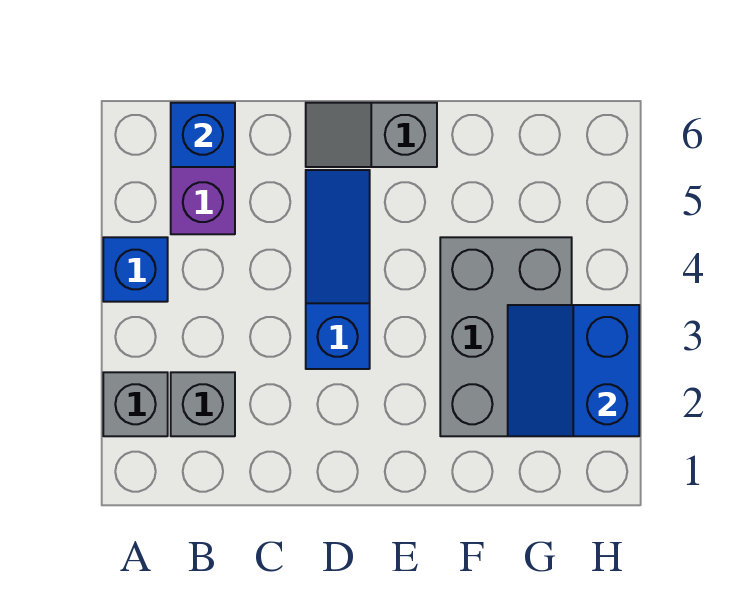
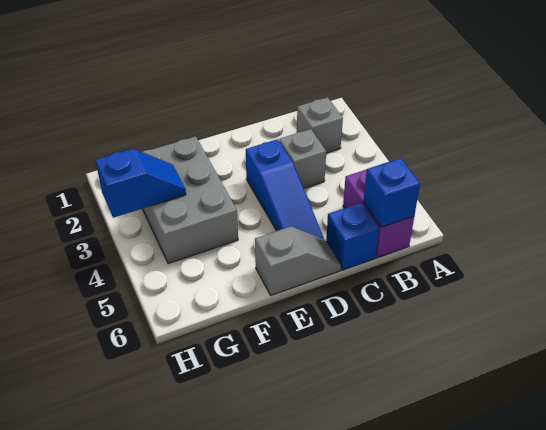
grey brick A2 level 1 -> grey brick C3 level 1
blue brick A4 level 1 -> blue brick C6 level 1
blue slope G2:H3 level 2 top H -> blue slope G3:H3 level 2 top H

